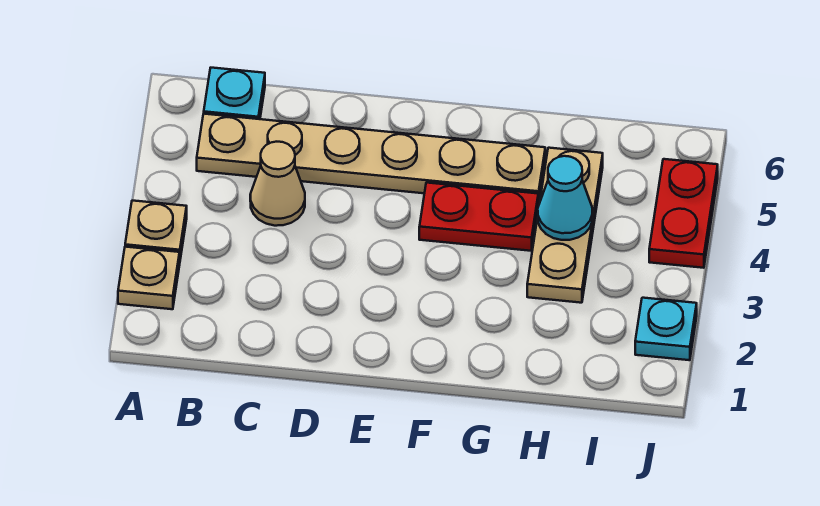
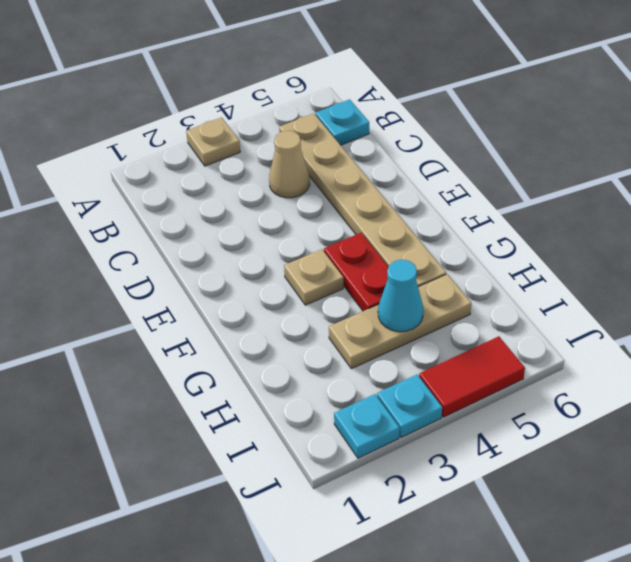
tan plate A2 level 1 -> tan plate F3 level 1
none -> cyan plate J3 level 1
red plate J4:J5 level 1 -> red tile J4:J5 level 1

